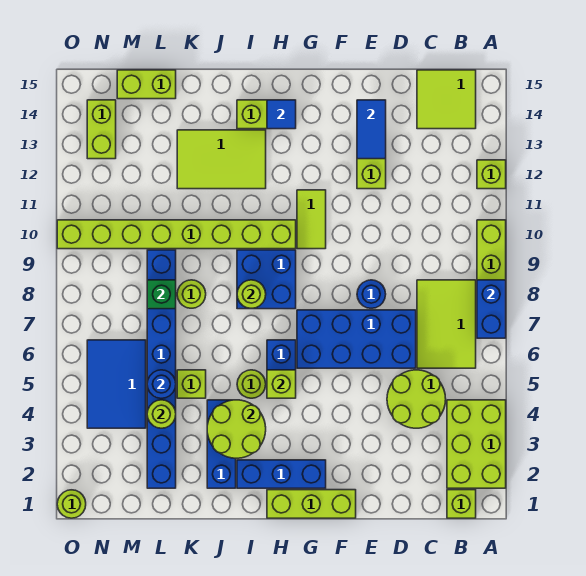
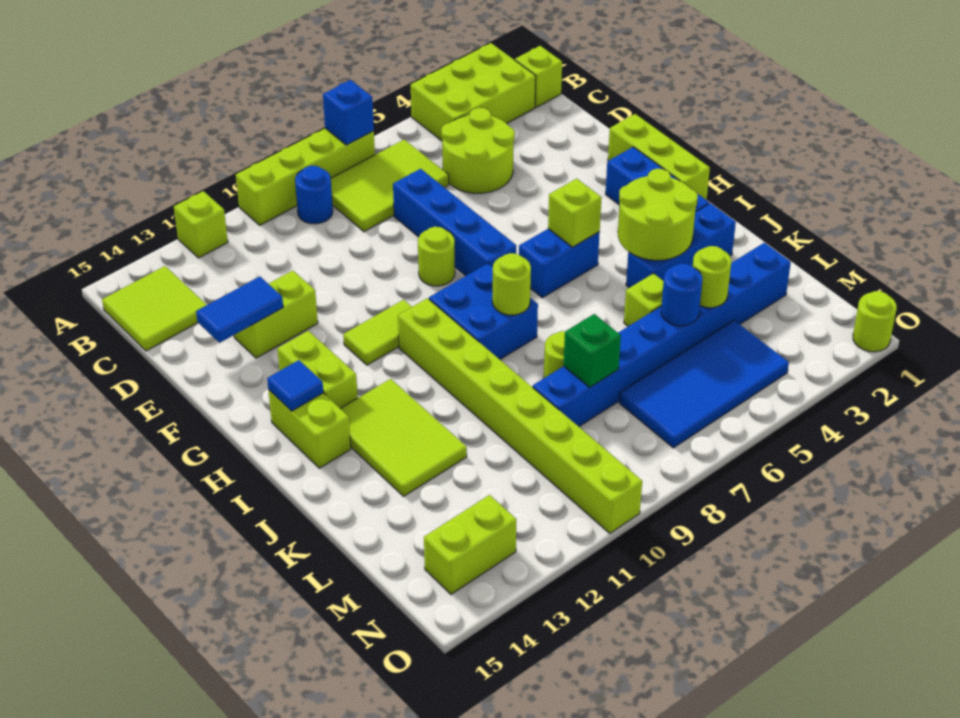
blue brick A7:A8 level 2 -> blue brick A7 level 2
blue brick D6:G7 level 1 -> blue brick D7:G7 level 1
blue round brick E8 level 1 -> blue round brick B9 level 1
lime round brick I5 level 1 -> lime round brick F8 level 1
lime brick L15:M15 level 1 -> lime brick G13:H13 level 1
blue tile M4:N6 level 1 -> blue tile M4:N7 level 1

